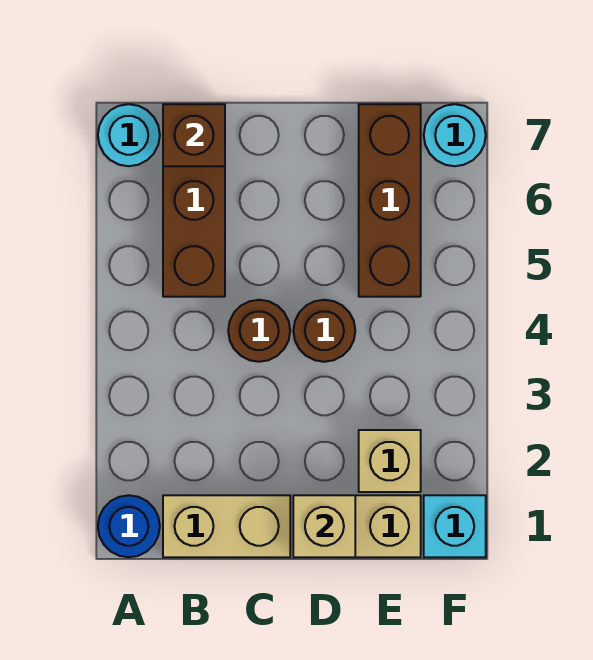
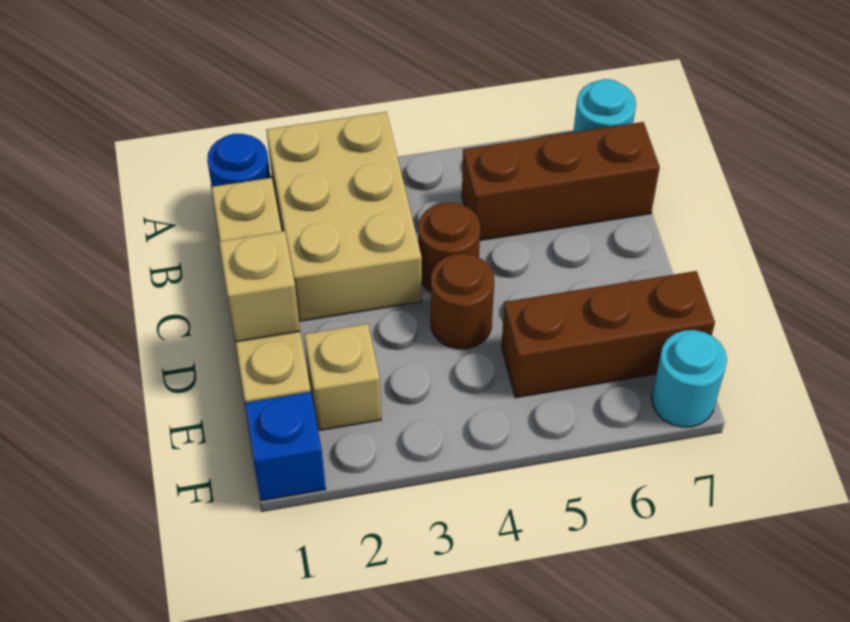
none -> tan brick A2:C3 level 1
brown brick B7 level 2 -> none
cyan brick F1 level 1 -> blue brick F1 level 1

